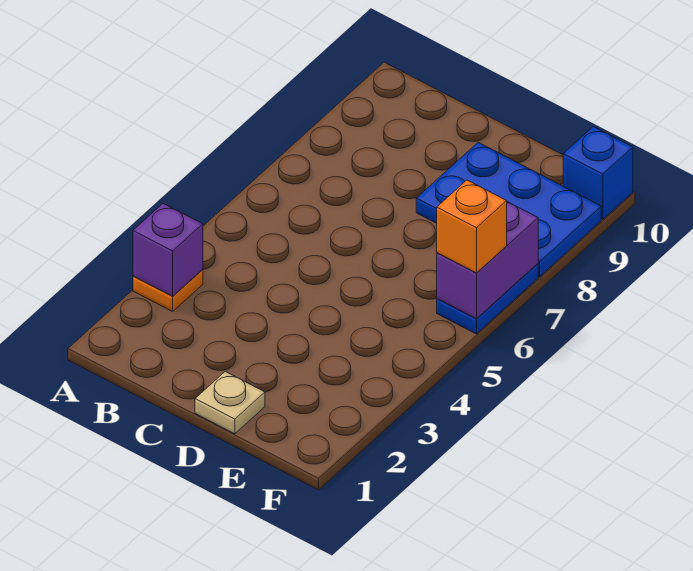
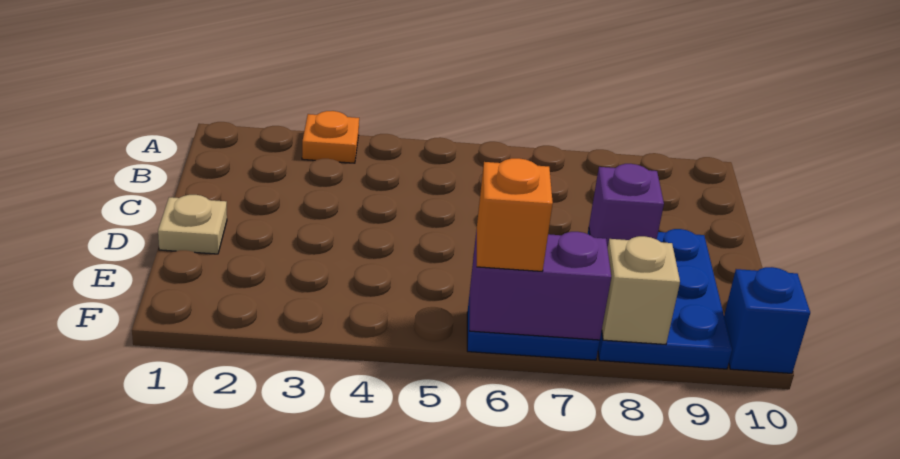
purple brick A3 level 2 -> purple brick D8 level 2
none -> tan brick F8 level 2

